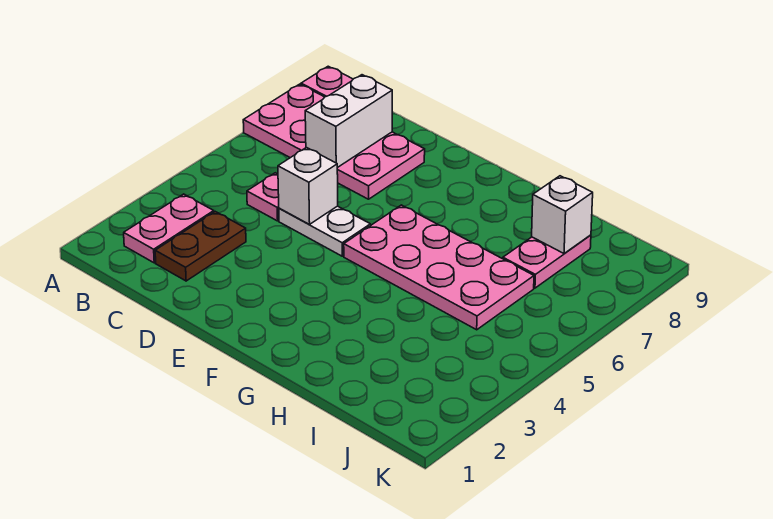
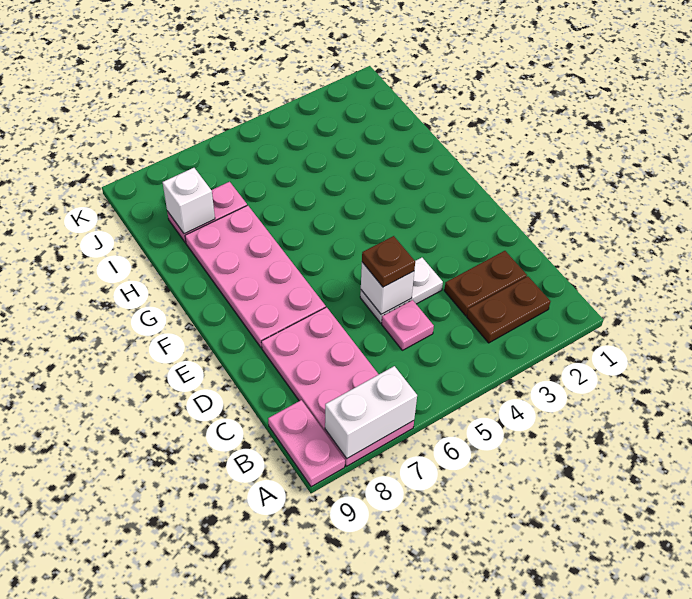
pink plate B2:B3 level 1 -> brown plate B2:B3 level 1
white brick C7:C8 level 2 -> white brick A7:A8 level 2
white plate D5:E5 level 1 -> white plate D4:D5 level 1
none -> brown plate D5 level 3
pink plate F5:I6 level 1 -> pink plate E7:H8 level 1

